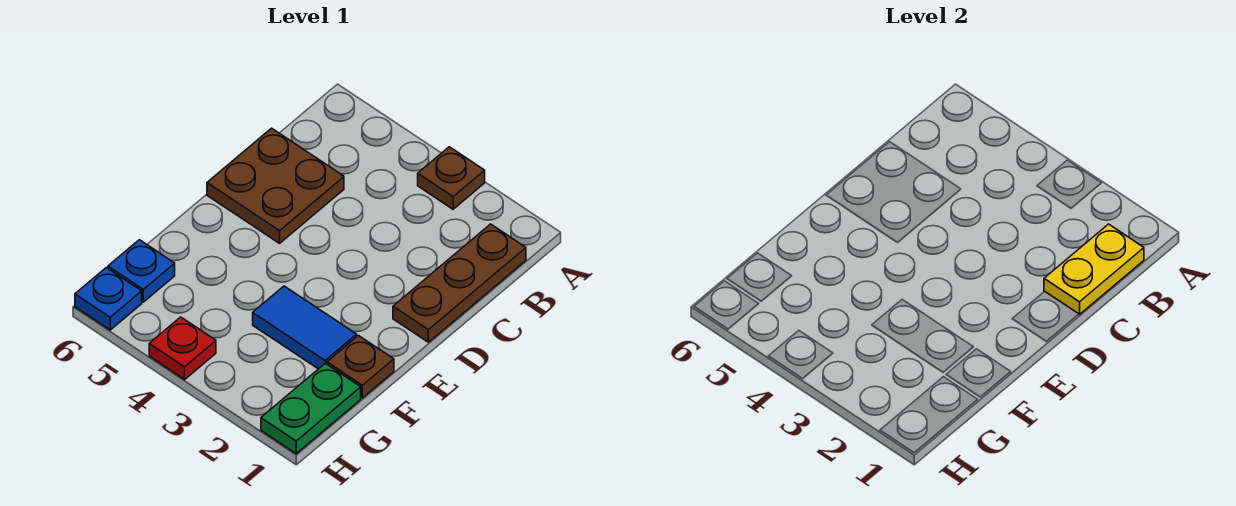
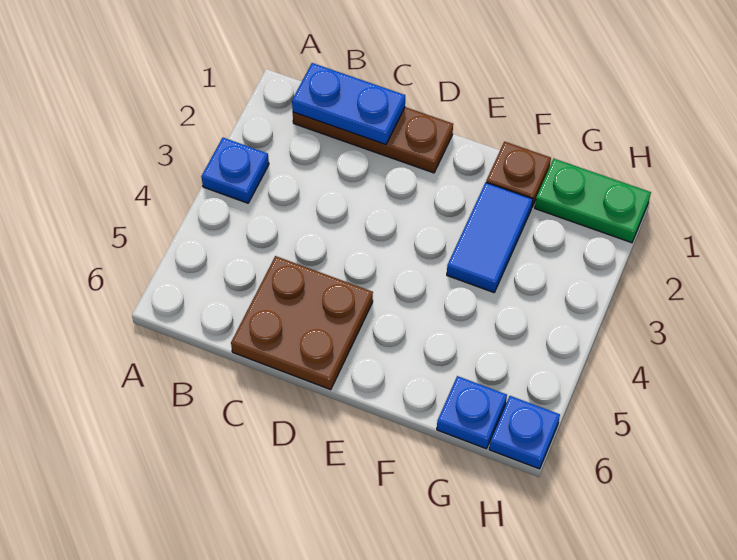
brown plate A3 level 1 -> blue plate A3 level 1
yellow plate B1:C1 level 2 -> blue plate B1:C1 level 2
red plate H4 level 1 -> none

